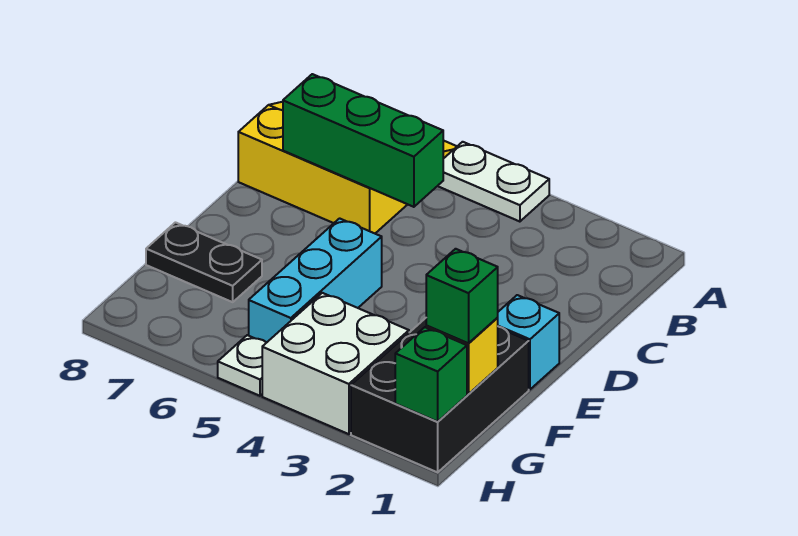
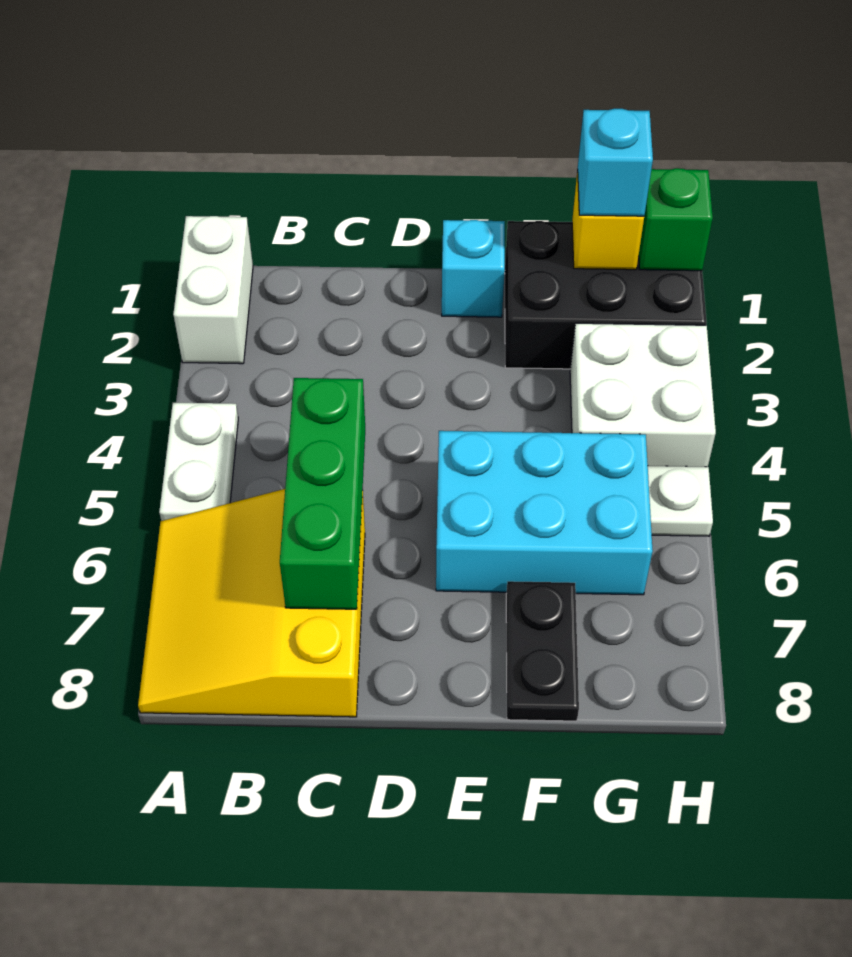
none -> white brick A1:A2 level 1
cyan brick E5:G5 level 1 -> cyan brick E5:G6 level 1
green brick G1 level 3 -> cyan brick G1 level 3

